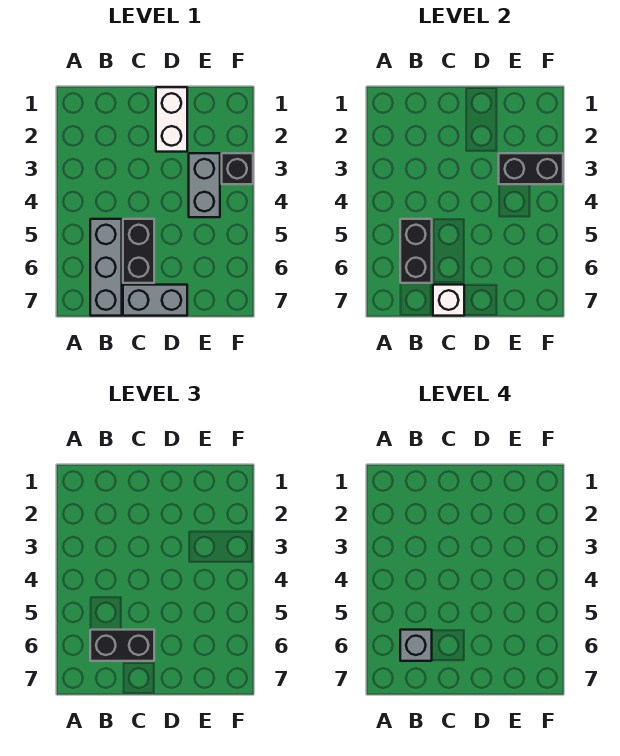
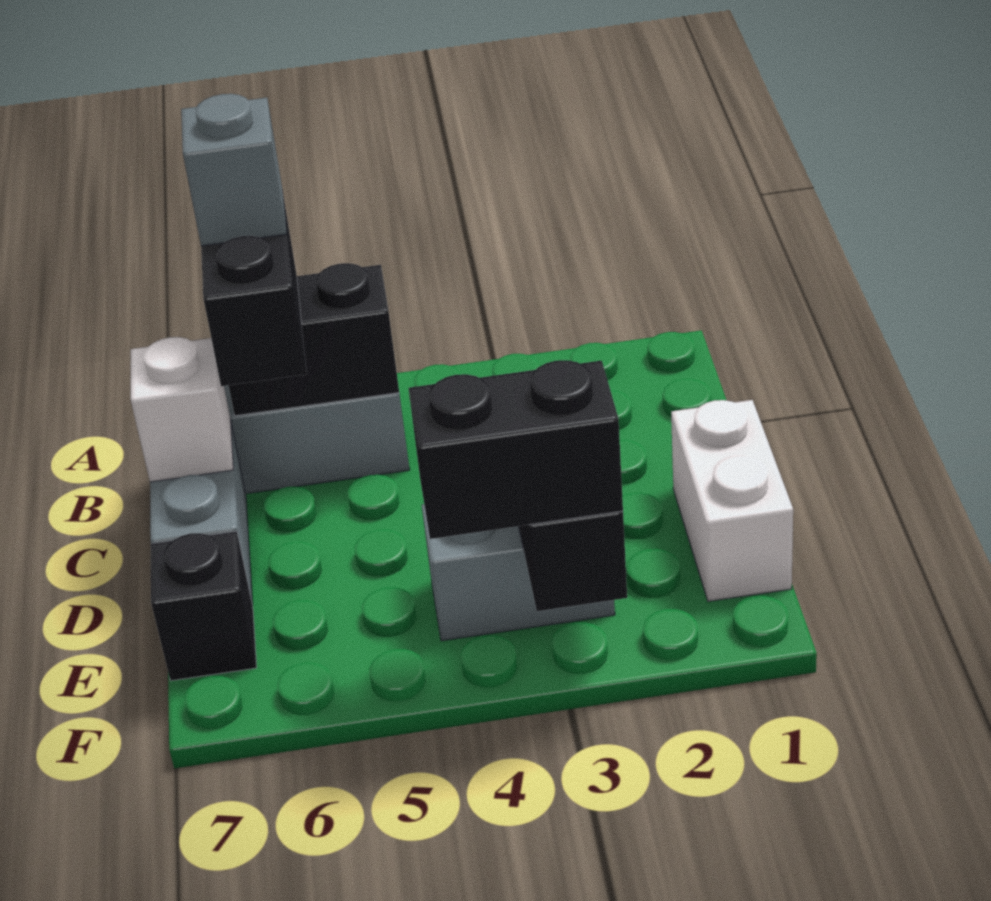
black brick C5:C6 level 1 -> black brick F3:F4 level 3
white brick D1:D2 level 1 -> white brick D1:E1 level 1
black brick F3 level 1 -> black brick E7 level 1

